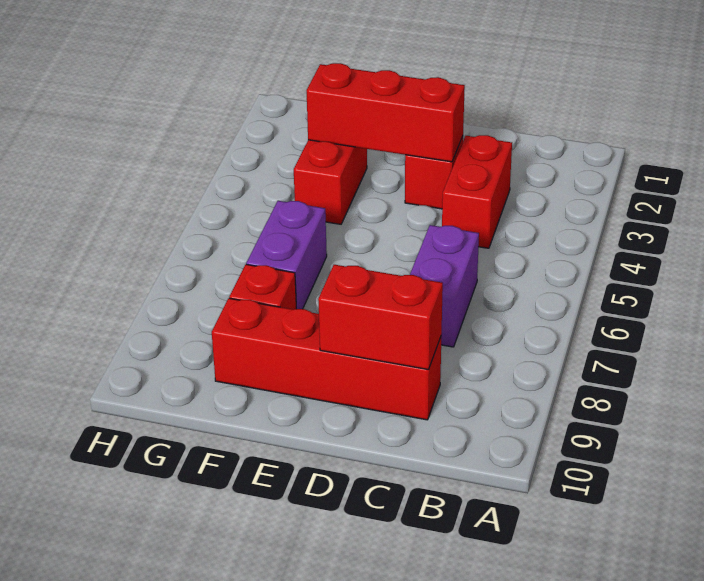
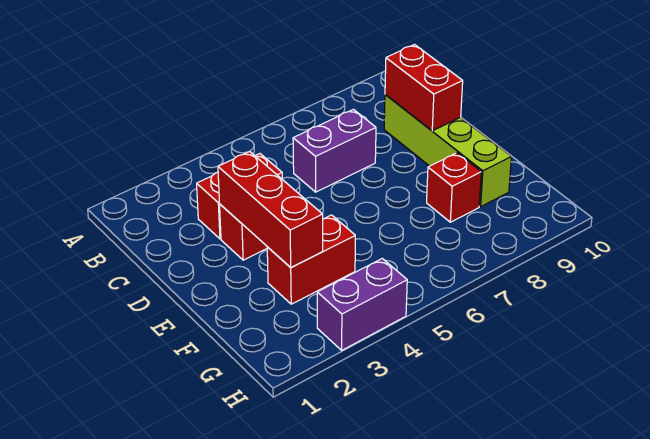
red brick C9:F9 level 1 -> lime brick C9:F9 level 1
purple brick F6:F7 level 1 -> purple brick H3:H4 level 1

